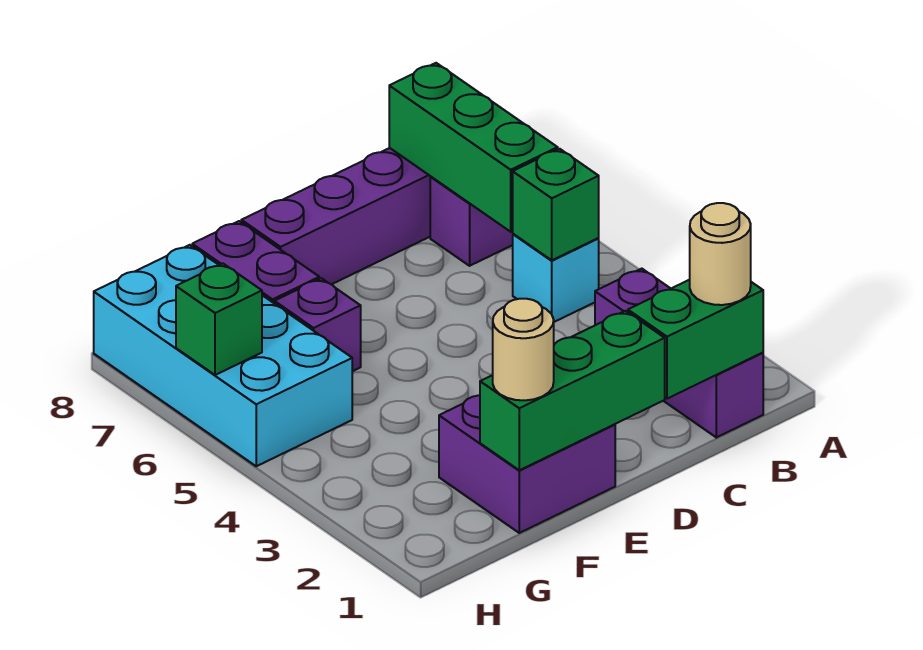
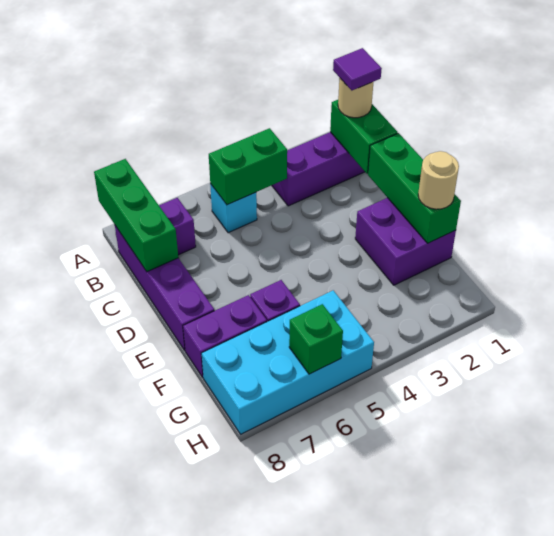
none -> purple tile B1 level 4
green brick B5 level 2 -> green brick B4:B5 level 2
green brick B6:B8 level 2 -> green brick A8:C8 level 2

